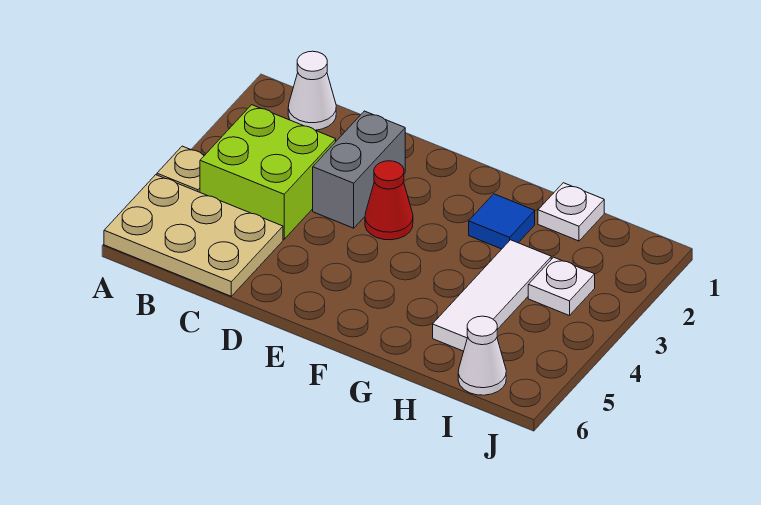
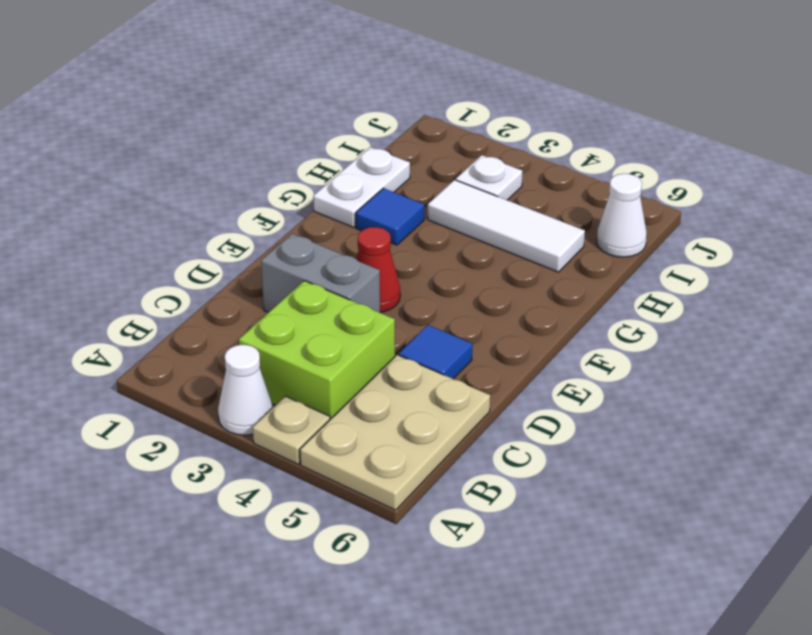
white cone B1 level 1 -> white cone A3 level 1
none -> blue tile D5 level 1
white plate H1 level 1 -> white plate G1:H1 level 1

